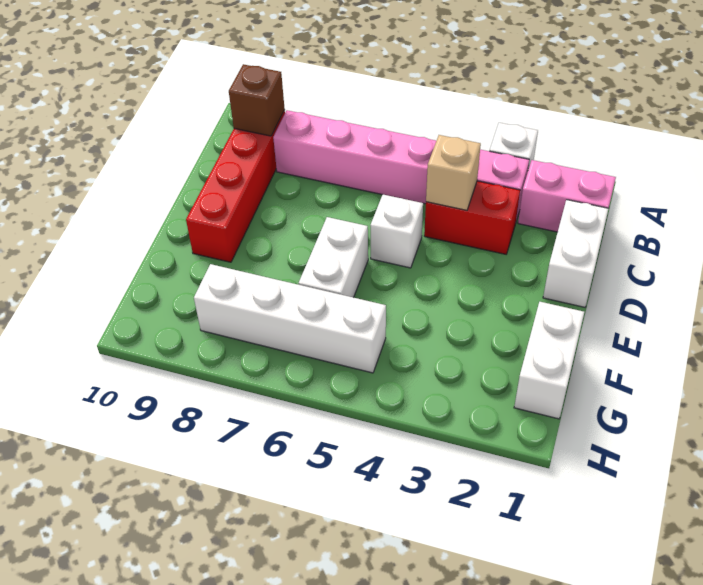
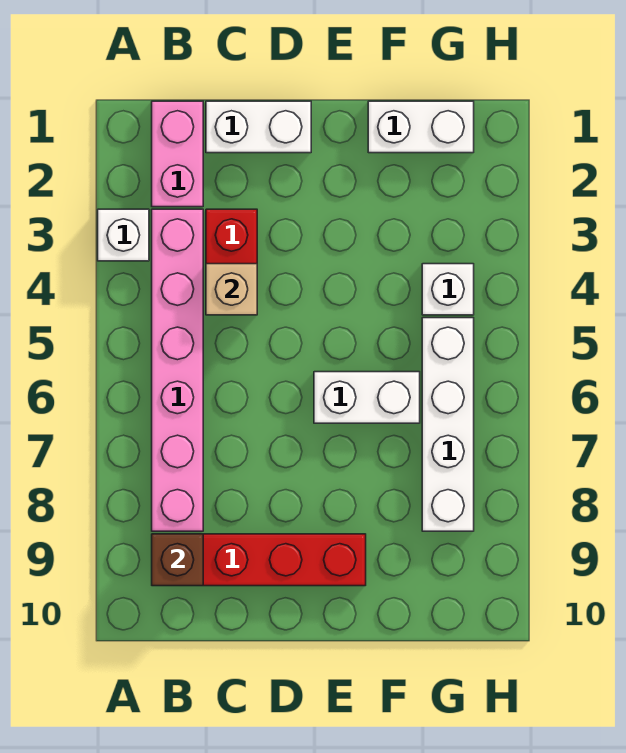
white brick D5 level 1 -> white brick G4 level 1

